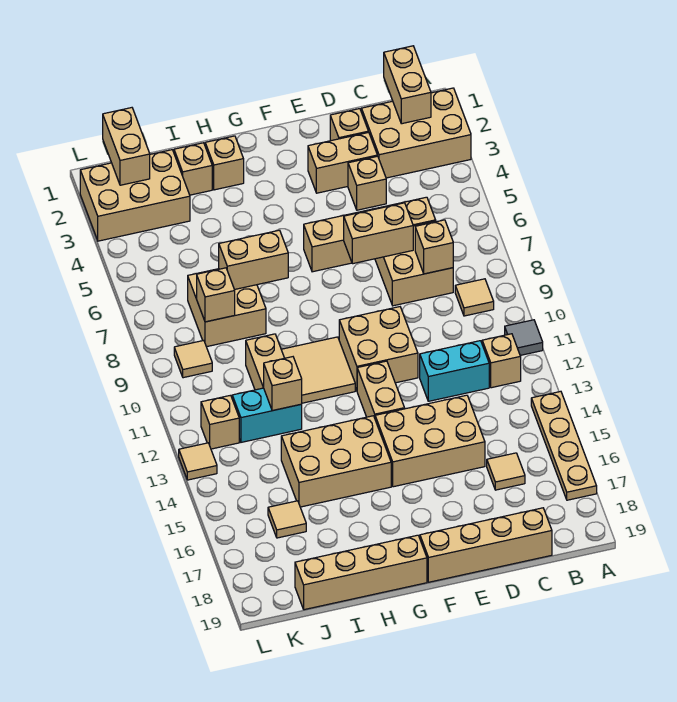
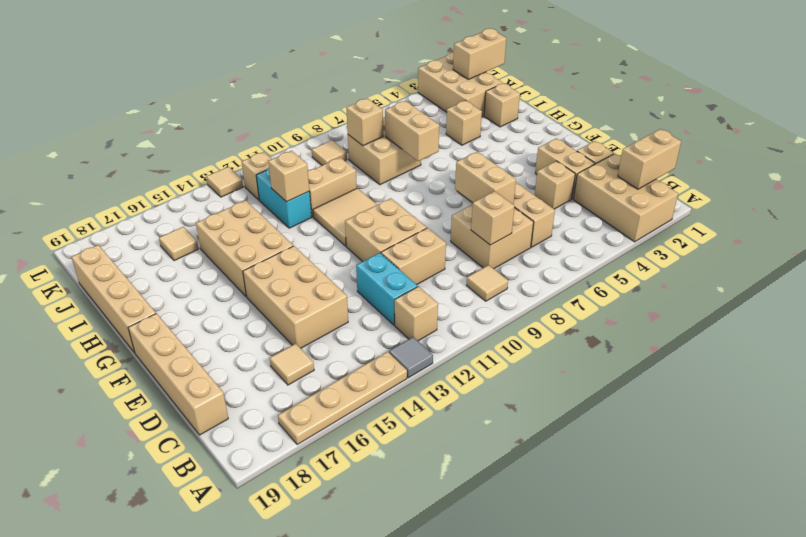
grey tile A11 level 1 -> grey tile A13 level 1
tan brick F12:F13 level 1 -> tan brick D10:D11 level 1
tan brick H2 level 1 -> tan brick I4 level 1

